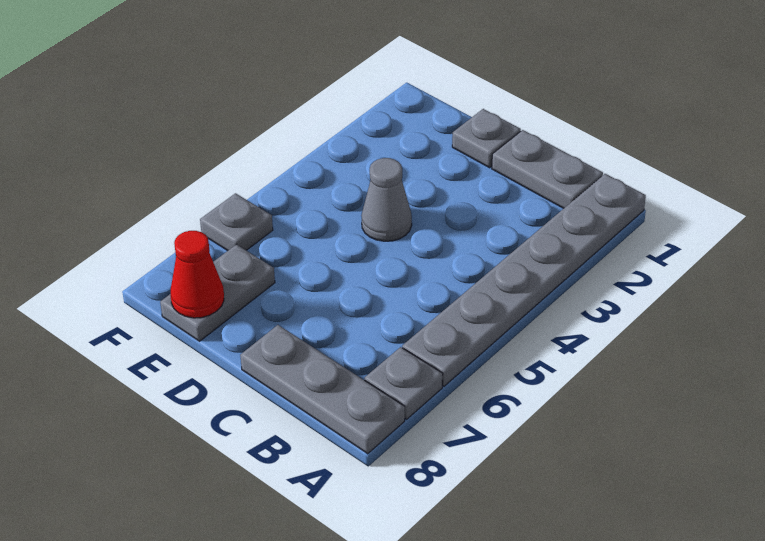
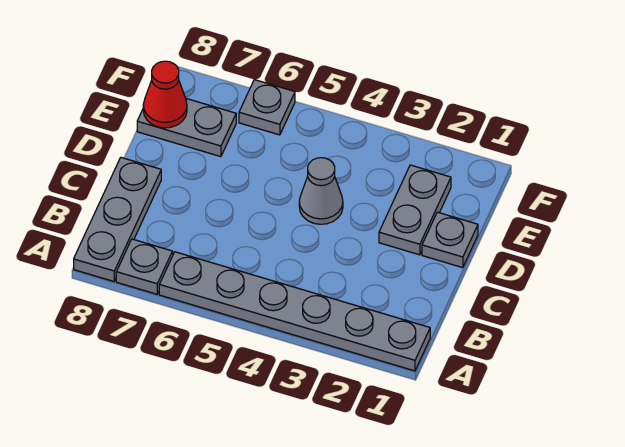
grey plate B1:C1 level 1 -> grey plate D2:E2 level 1

